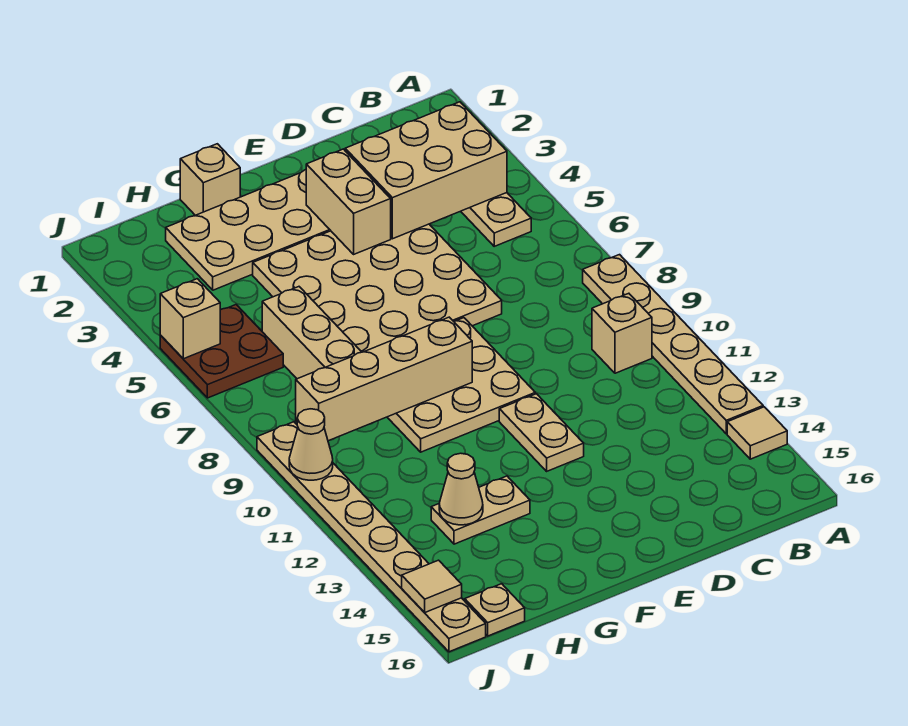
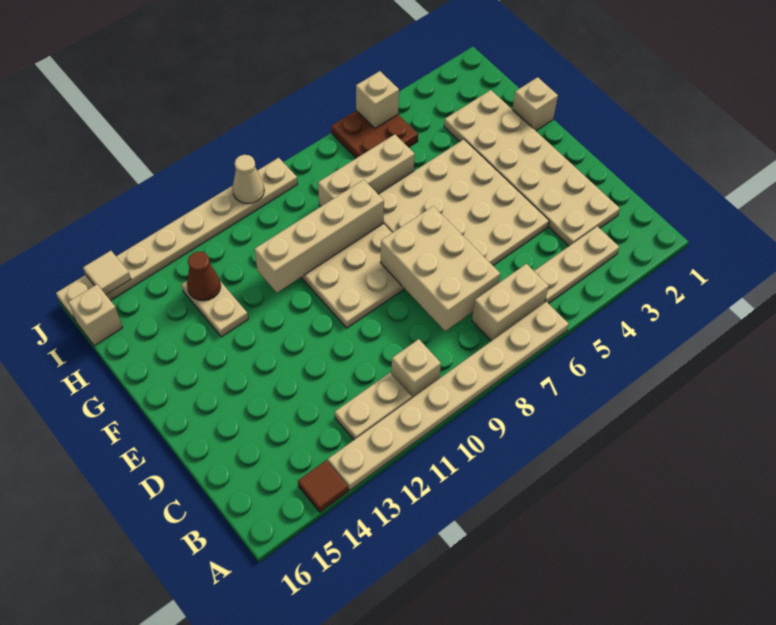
tan plate A8:A13 level 1 -> tan plate A6:A13 level 1
tan tile A14 level 1 -> brown tile A14 level 1
tan brick B3:D4 level 2 -> tan brick C7:E8 level 2
tan brick E3:E4 level 2 -> tan brick B6:B7 level 1
tan plate E11:E12 level 1 -> tan plate B11:B12 level 1
tan brick F9:I9 level 2 -> tan brick G8:G11 level 2
tan cone H13 level 2 -> brown cone H13 level 2
tan plate I16 level 1 -> tan brick I16 level 1

